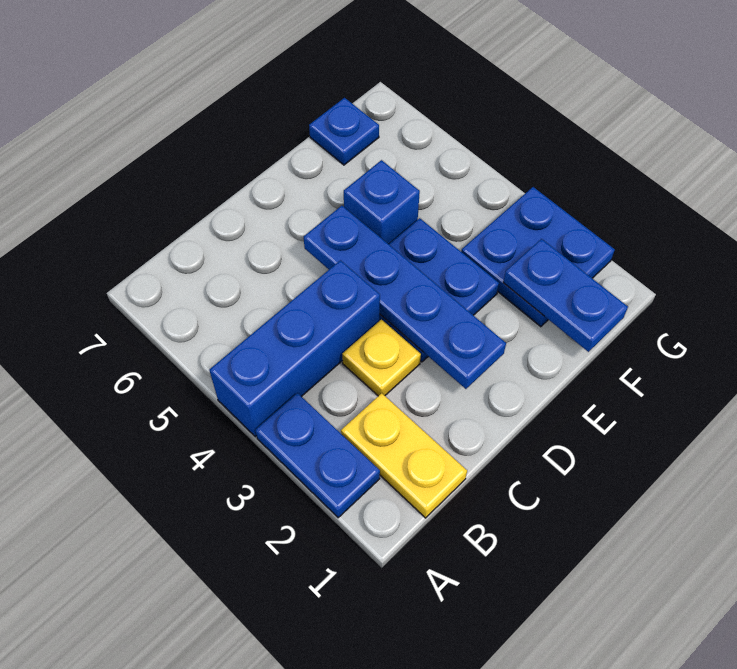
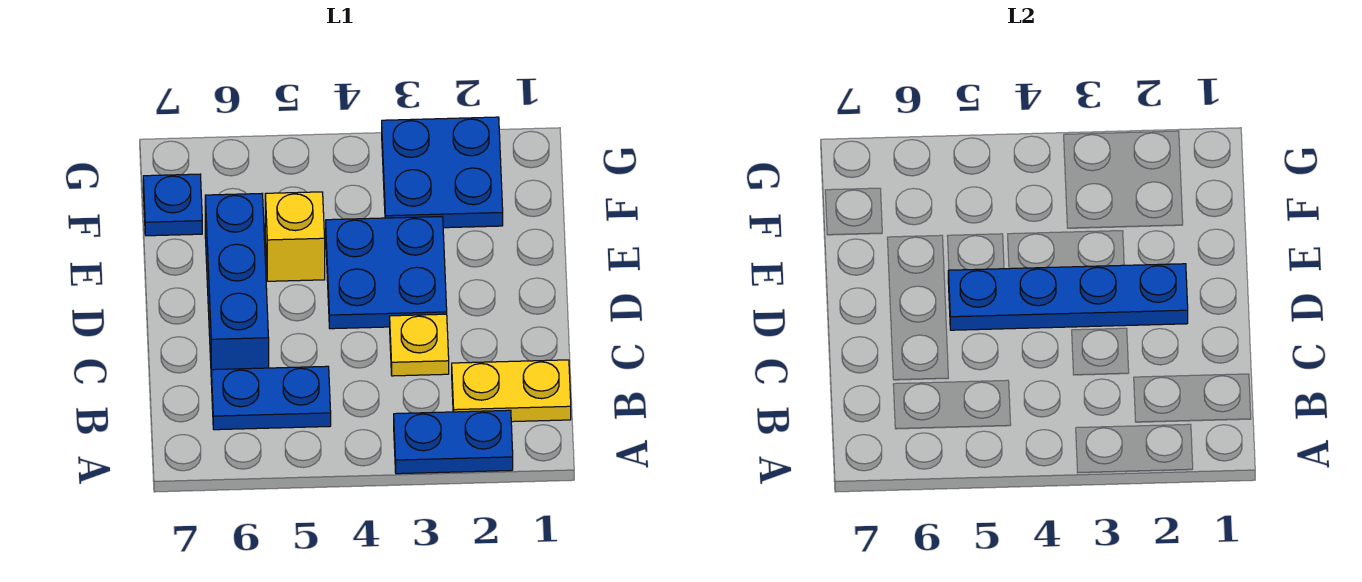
blue brick A4:C4 level 1 -> blue brick C6:E6 level 1
blue brick E5 level 1 -> yellow brick E5 level 1
blue plate F1:F2 level 2 -> blue plate B5:B6 level 1

